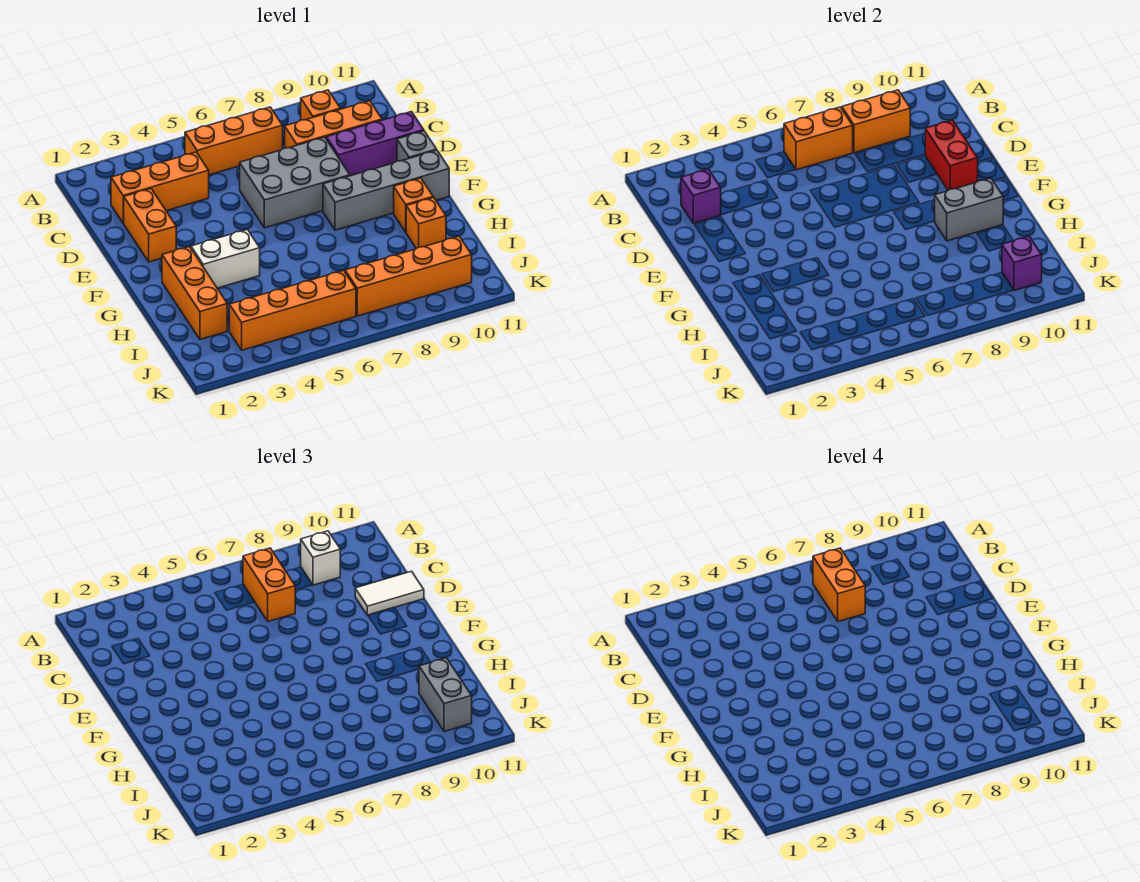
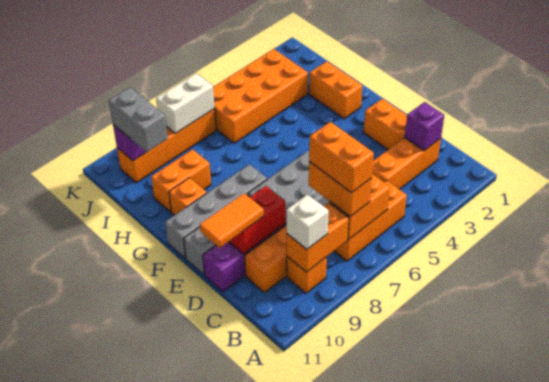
red brick D10:E10 level 2 -> red brick D9:D10 level 2
white tile D10:D11 level 3 -> orange tile D10:D11 level 3
orange brick G2:I2 level 1 -> orange brick G2:H2 level 1
white brick G3:G4 level 1 -> white brick J7:J8 level 2
grey brick G9:G10 level 2 -> none
orange brick H10 level 1 -> orange brick H9:H10 level 1
orange brick J3:J6 level 1 -> orange brick I3:J6 level 1

